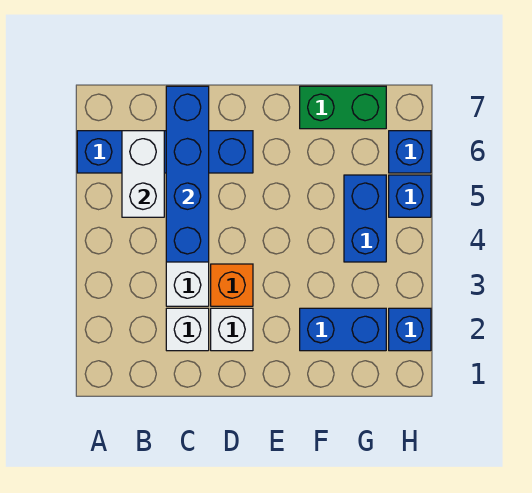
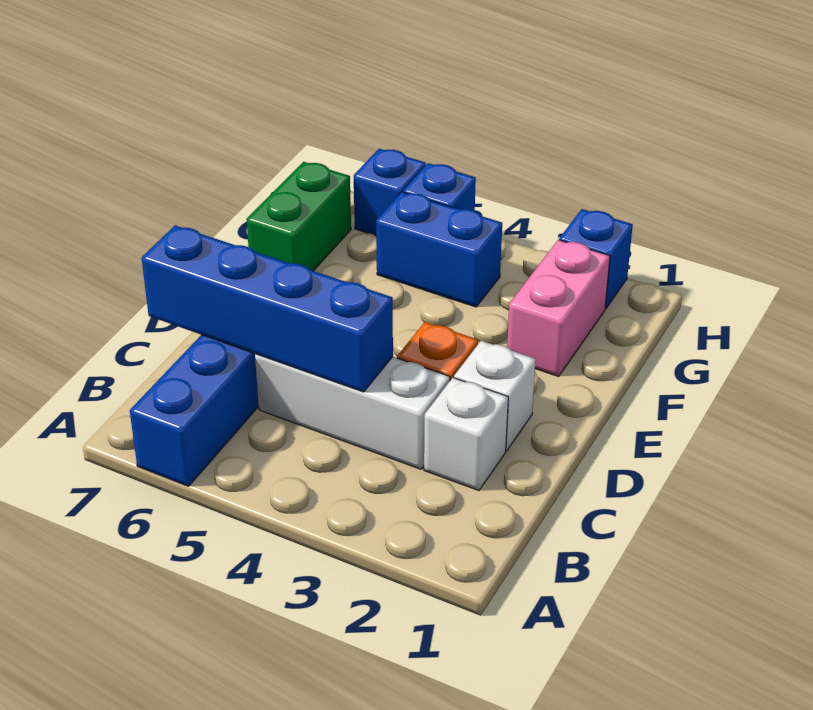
white brick B5:B6 level 2 -> none
blue brick F2:G2 level 1 -> pink brick F2:G2 level 1

